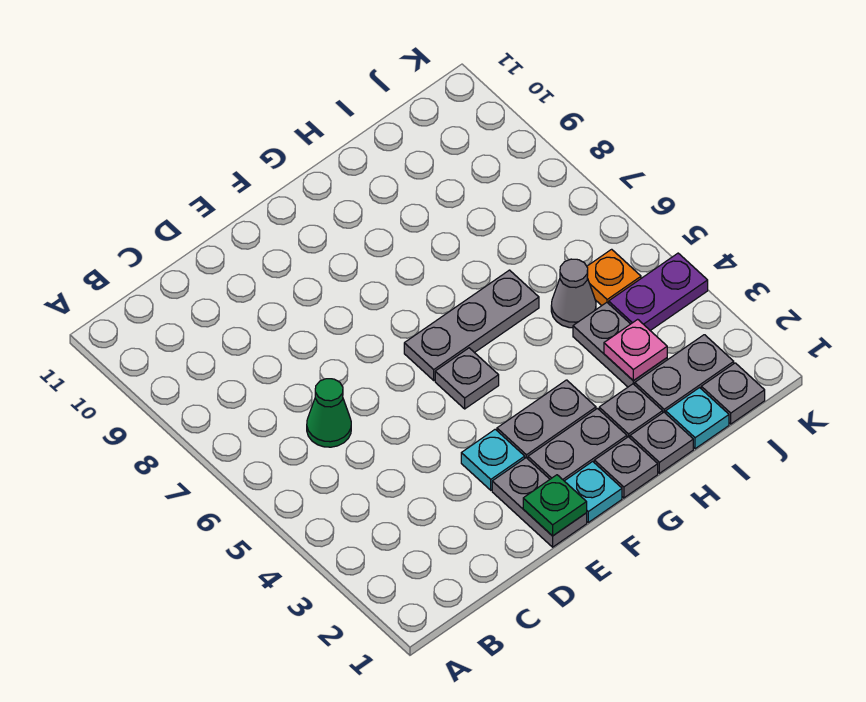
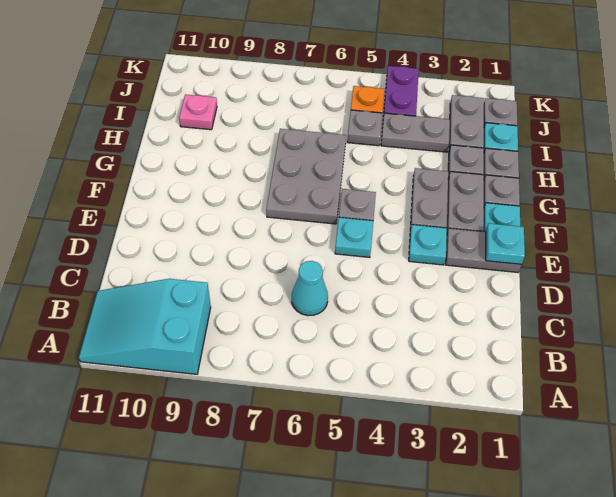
none -> cyan slope A9:B11 level 1 top 9
green cone C6 level 1 -> cyan cone C6 level 1
green plate E1 level 2 -> cyan plate E1 level 2
none -> cyan plate E5 level 1
grey plate F6:H6 level 1 -> grey plate F6:H7 level 1
pink plate I3 level 2 -> pink plate I10 level 1
grey cone I5 level 1 -> grey plate I5 level 1

